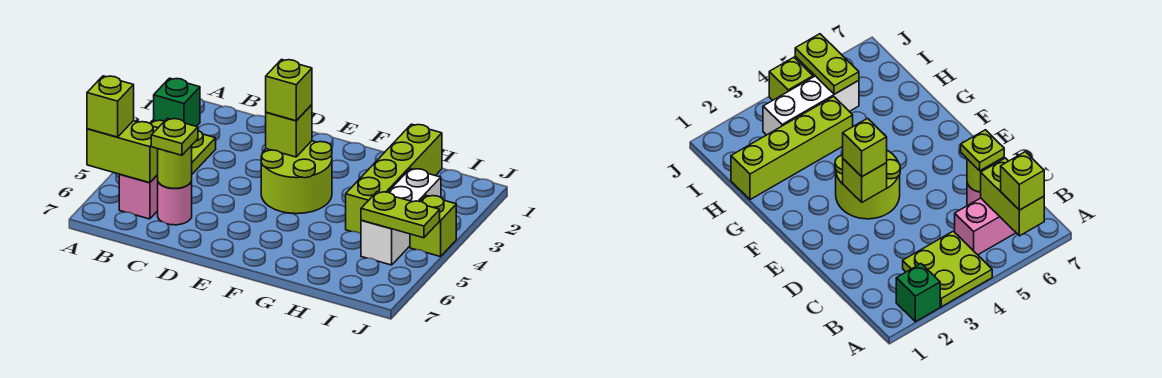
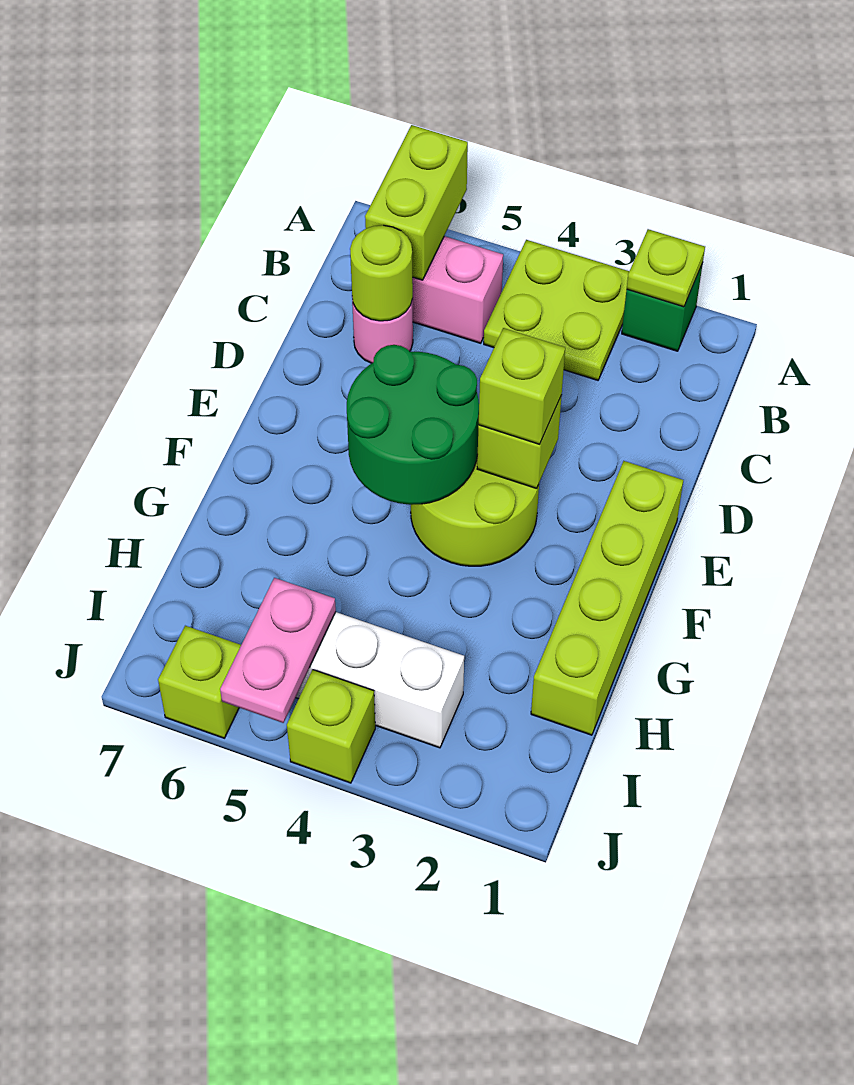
lime brick A6 level 3 -> lime brick J6 level 1
lime plate C6 level 3 -> lime plate A2 level 2
none -> green round brick E4:F5 level 2
lime brick H1:H4 level 1 -> lime brick E1:H1 level 1
lime plate I5:J5 level 2 -> pink plate I5:J5 level 2

